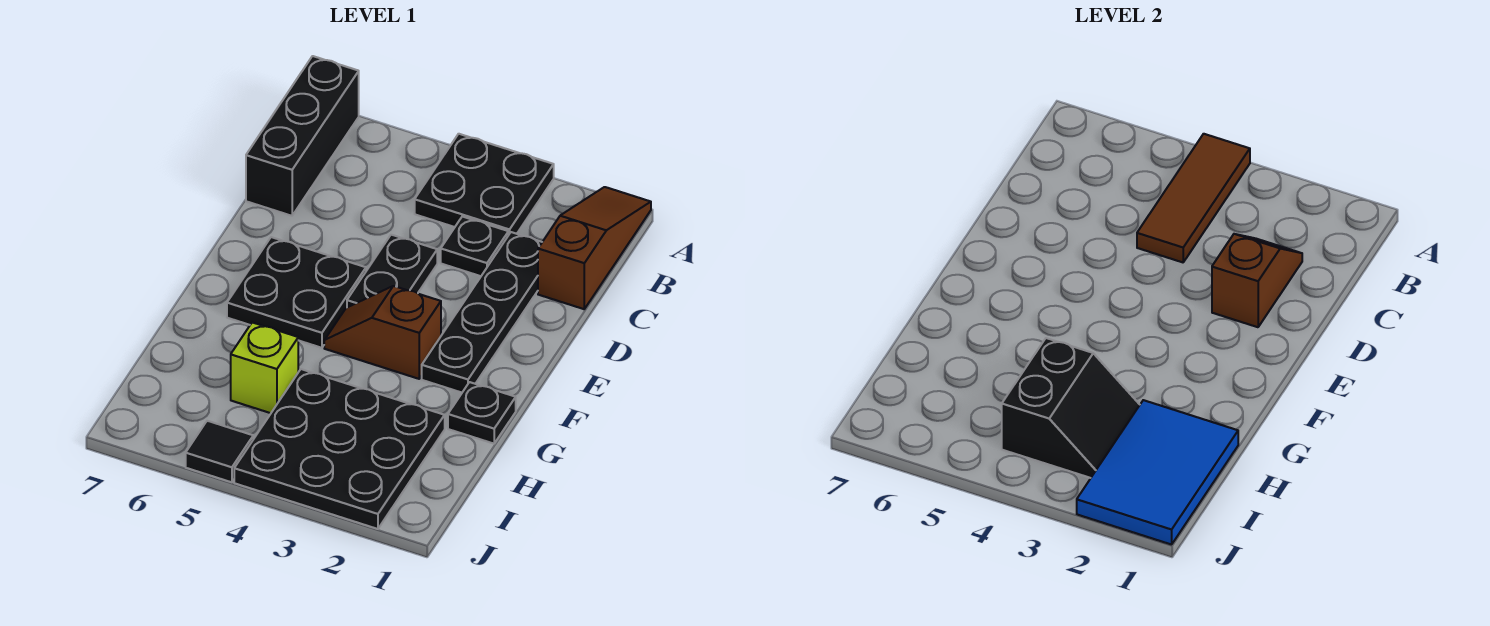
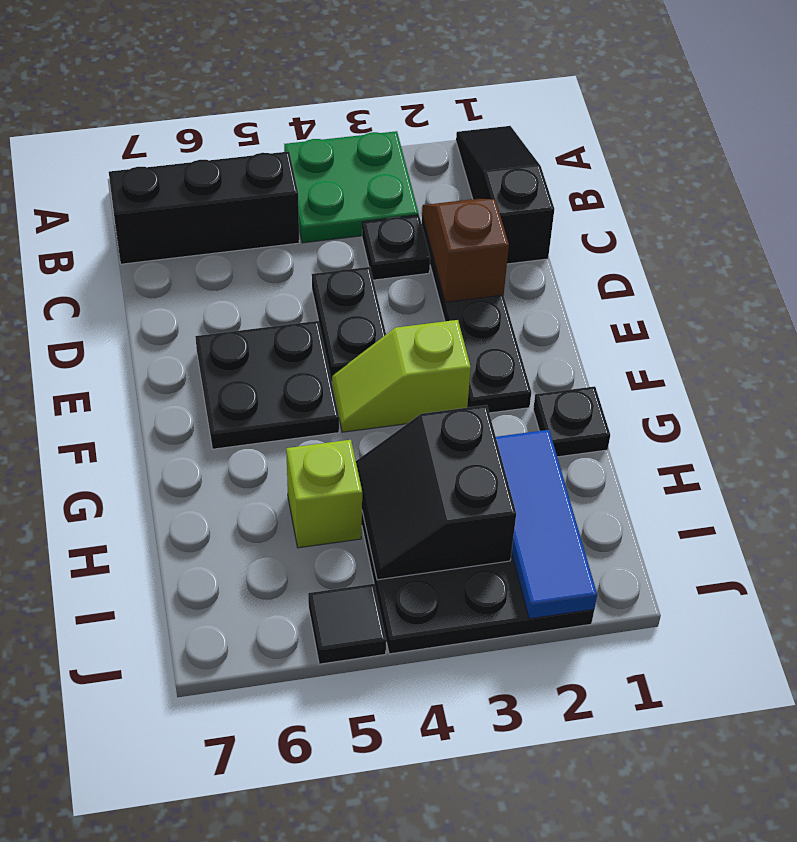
brown slope A1:C1 level 1 top C -> black slope A1:C1 level 1 top C
black plate A3:B4 level 1 -> green plate A3:B4 level 1
brown tile A4:C4 level 2 -> none
black brick A7:C7 level 1 -> black brick B5:B7 level 1
brown slope F3:F4 level 1 top 3 -> lime slope F3:F4 level 1 top 3
blue tile H1:J2 level 2 -> blue tile H2:J2 level 2
black slope H3:I4 level 2 top 4 -> black slope H3:I4 level 2 top 3

